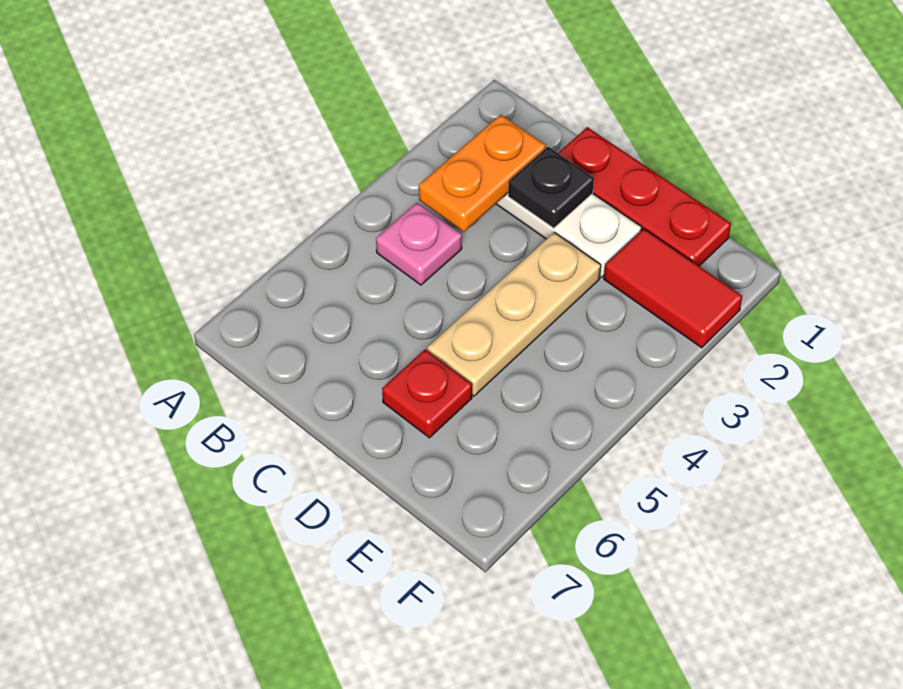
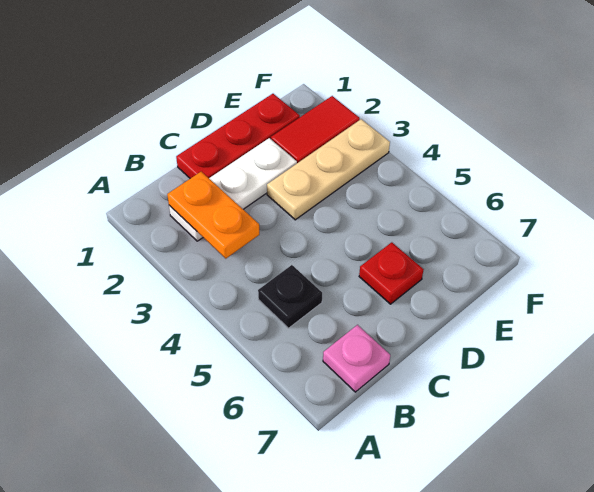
pink plate B4 level 1 -> pink plate B7 level 1
black plate C2 level 2 -> black plate B5 level 1
tan plate D3:D5 level 1 -> tan plate D3:F3 level 1

